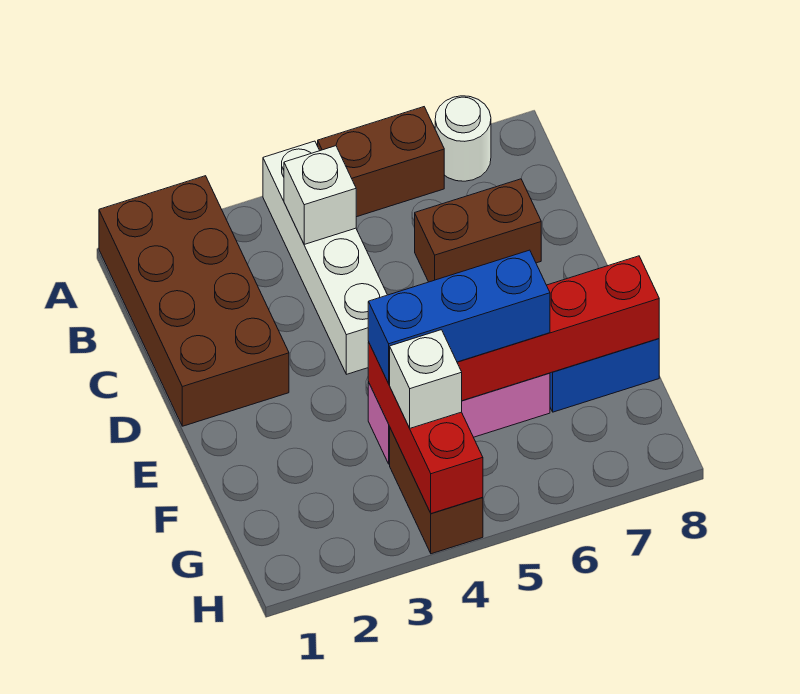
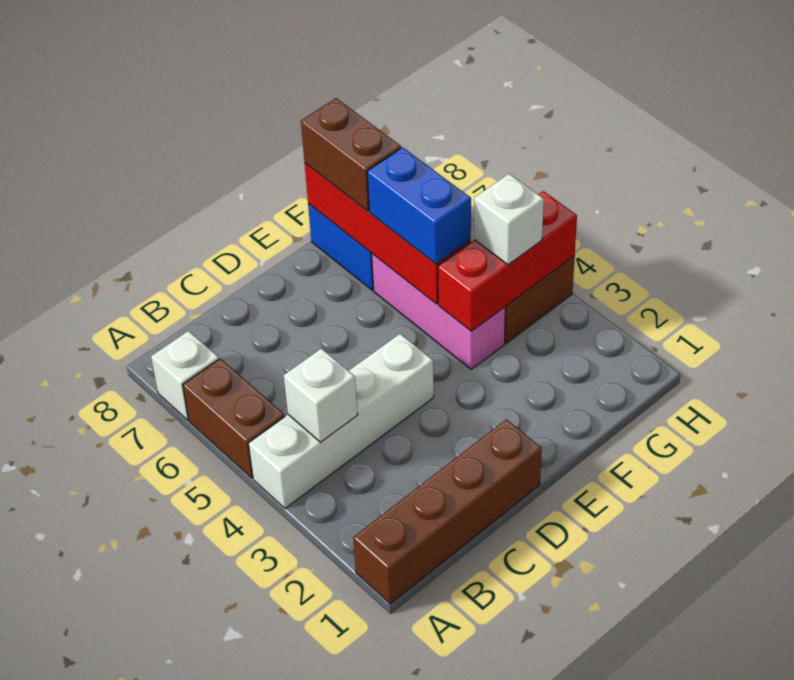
brown brick A1:D2 level 1 -> brown brick A1:D1 level 1
white round brick A7 level 1 -> white brick A7 level 1
brown brick C6:C7 level 1 -> brown brick F7:F8 level 3
blue brick F4:F6 level 3 -> blue brick F5:F6 level 3

